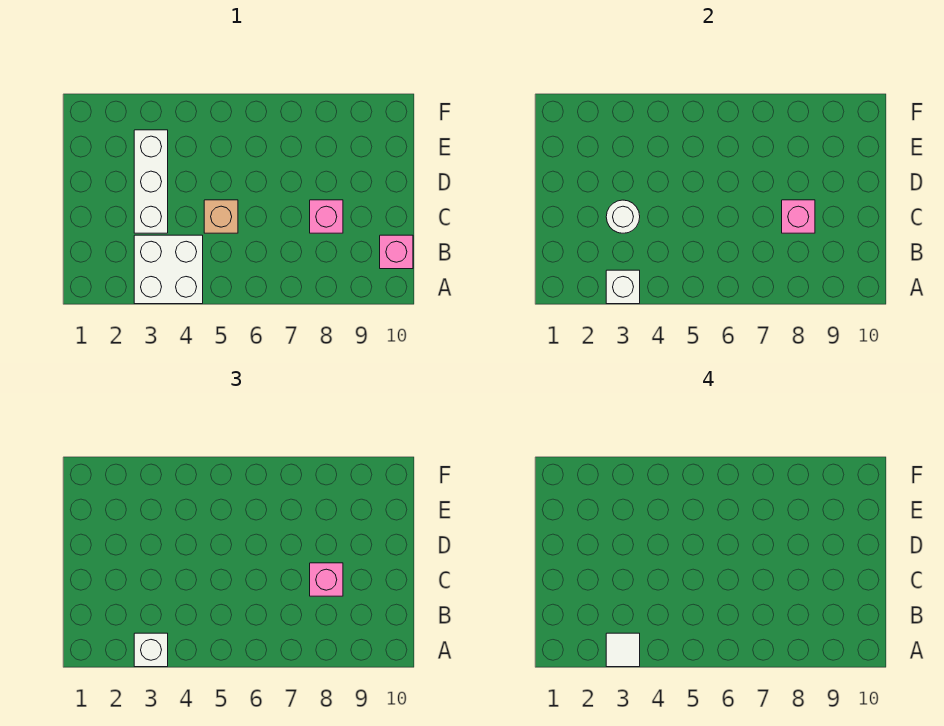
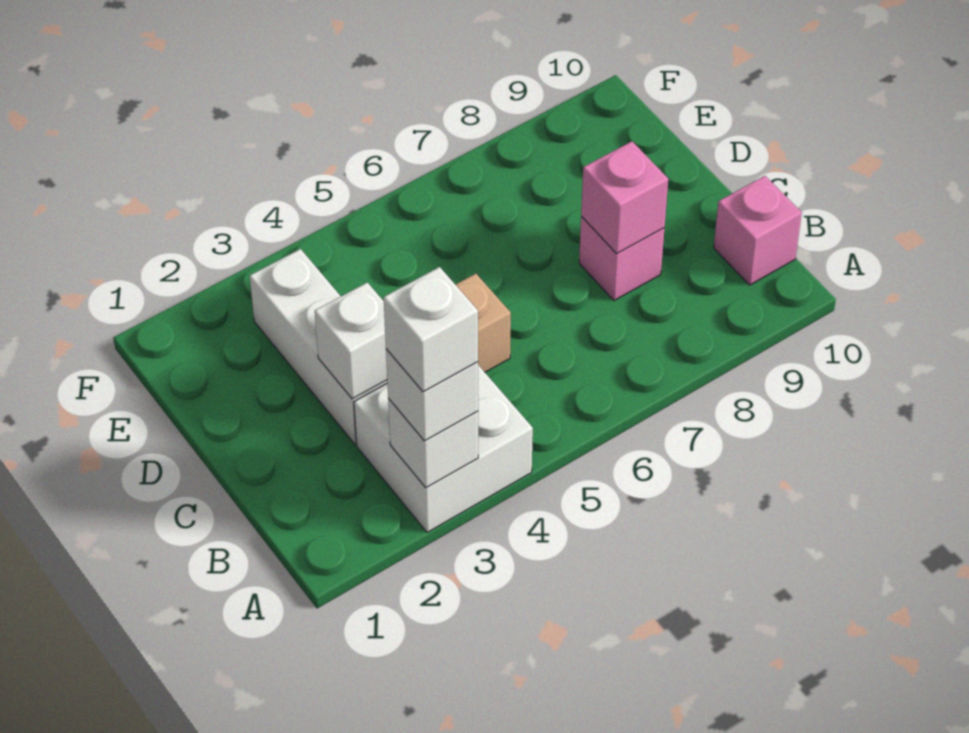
white tile A3 level 4 -> white brick A3 level 4
white round brick C3 level 2 -> white brick C3 level 2
pink brick C8 level 3 -> none

